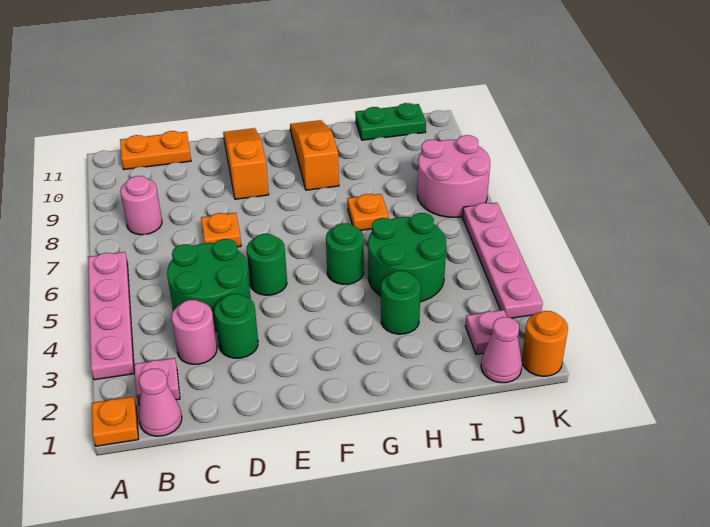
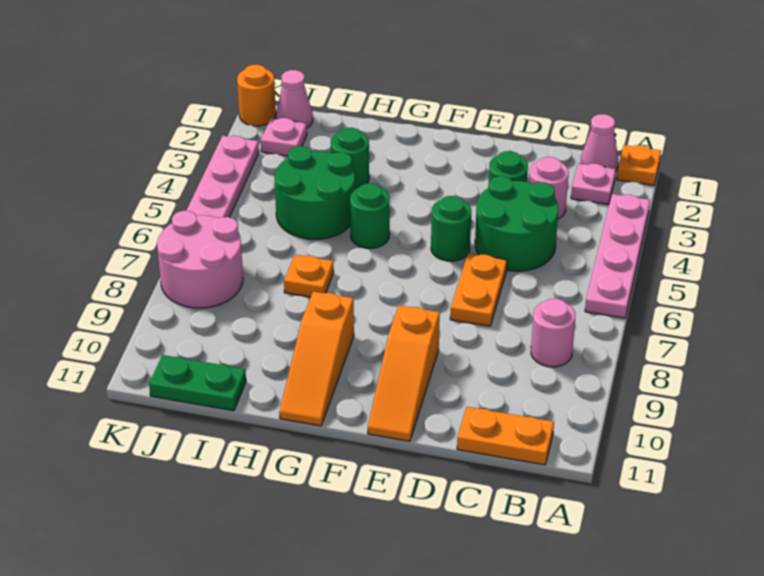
orange plate D7 level 1 -> orange plate D6:D7 level 1

